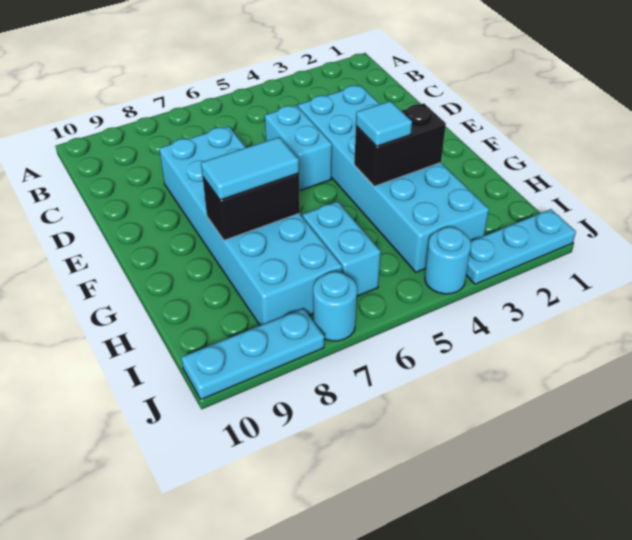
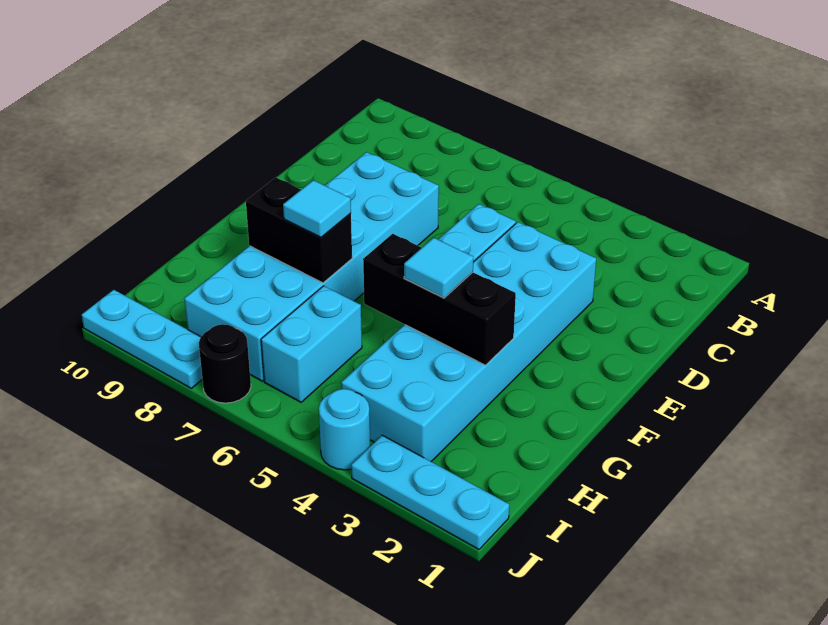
black brick G3:G4 level 2 -> black brick G3:G5 level 2
cyan tile G7:G8 level 3 -> cyan tile G7 level 3
cyan round brick J7 level 1 -> black round brick J7 level 1

